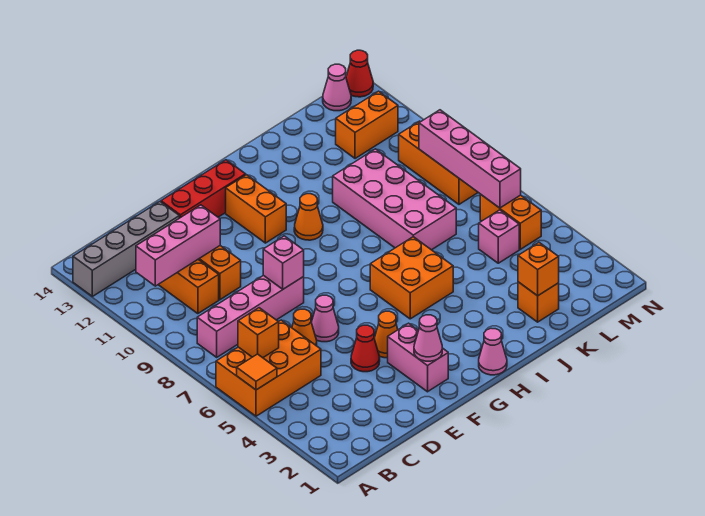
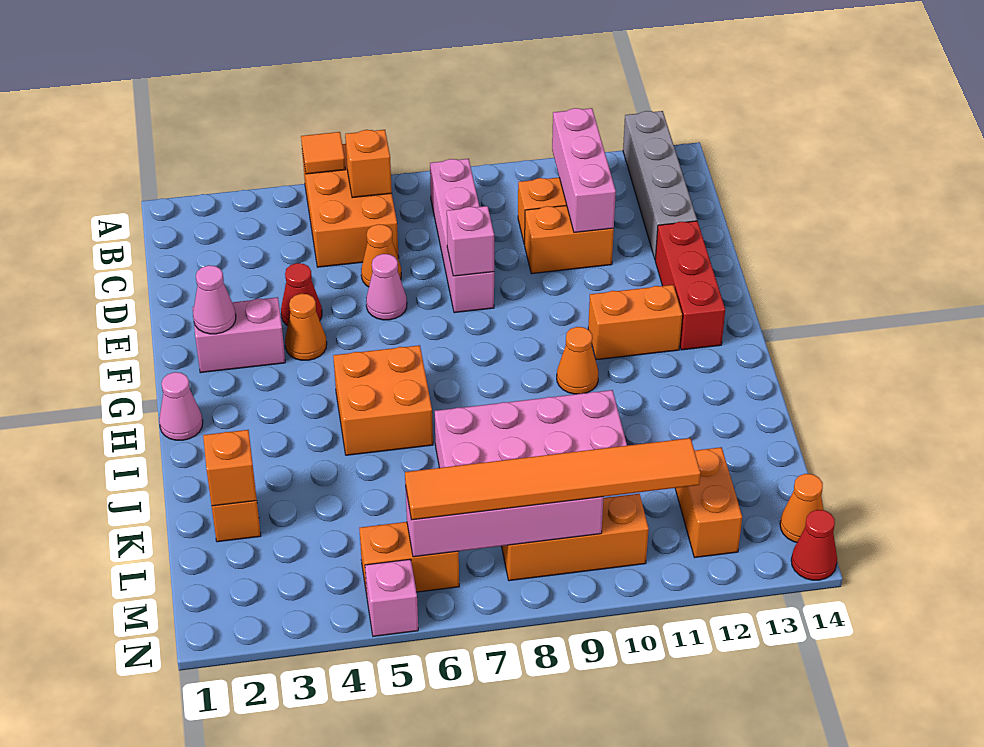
pink brick L5 level 1 -> pink brick N5 level 1
none -> orange tile M6:M11 level 3
pink cone M14 level 1 -> orange cone M14 level 1

